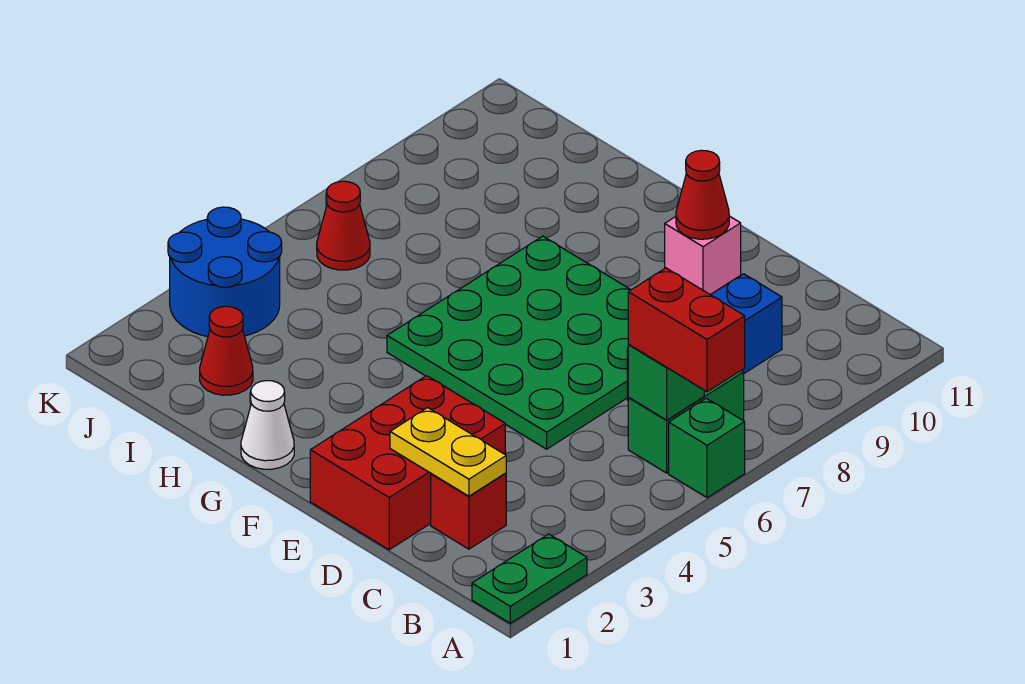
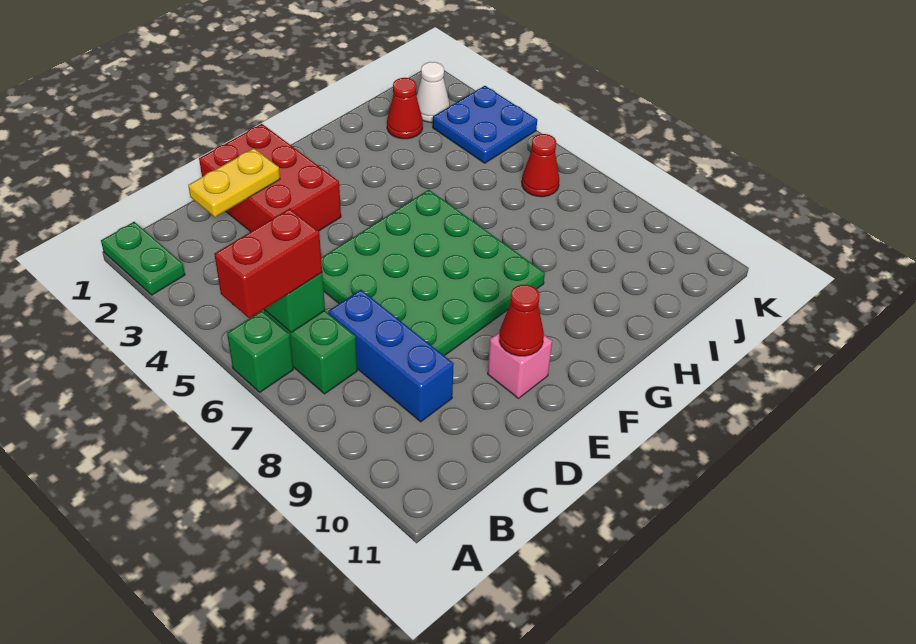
red brick C2 level 1 -> none
white cone G1 level 1 -> white cone J2 level 1
blue round brick J3:K4 level 1 -> blue plate J3:K4 level 1

